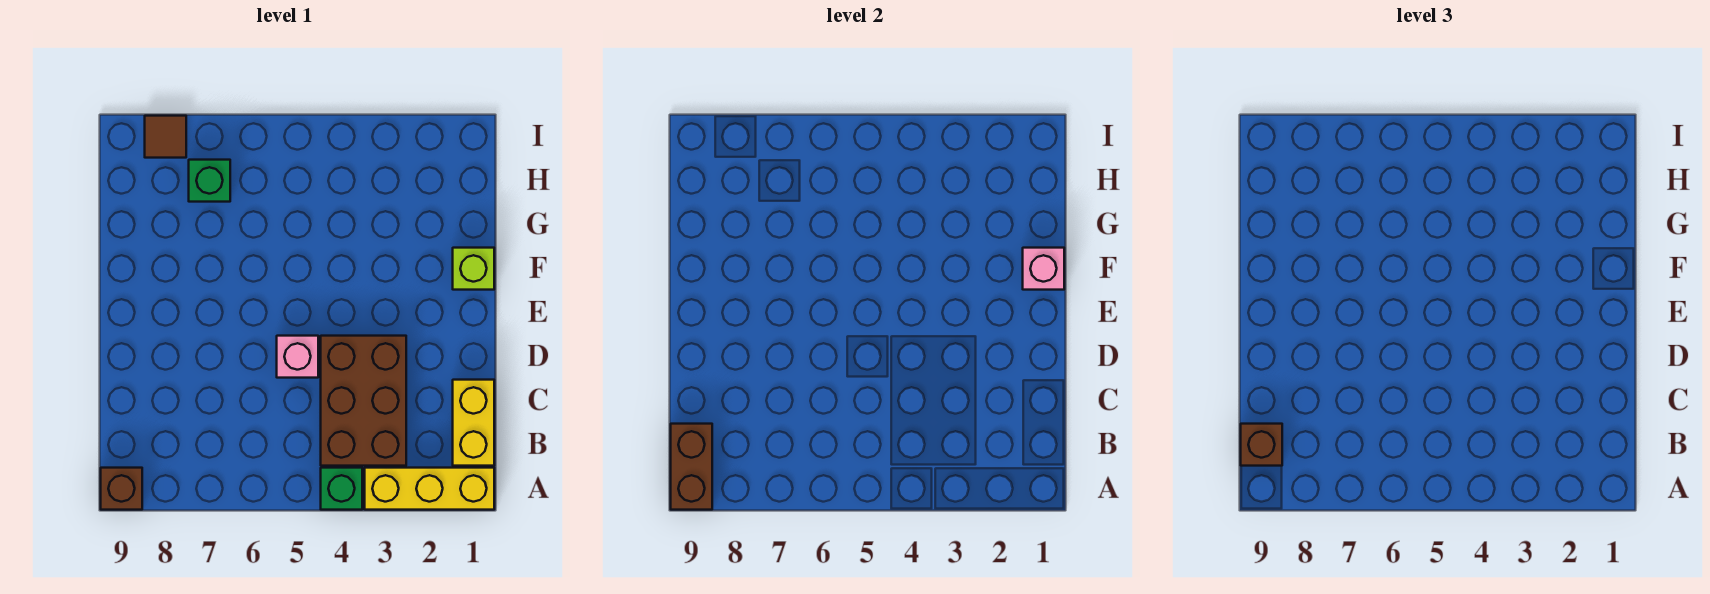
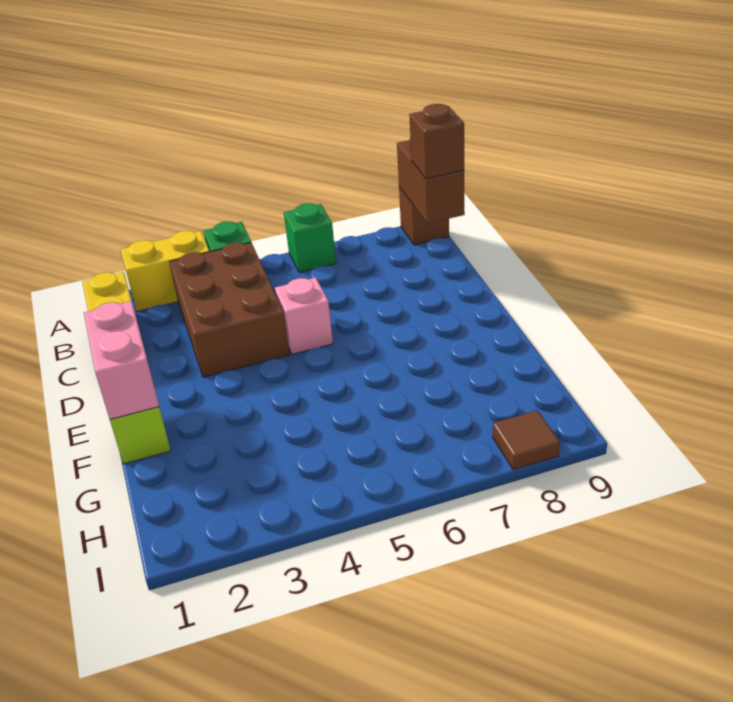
yellow brick A1:A3 level 1 -> yellow brick A2:A3 level 1
pink brick F1 level 2 -> pink brick E1:F1 level 2
green brick H7 level 1 -> green brick A6 level 1

